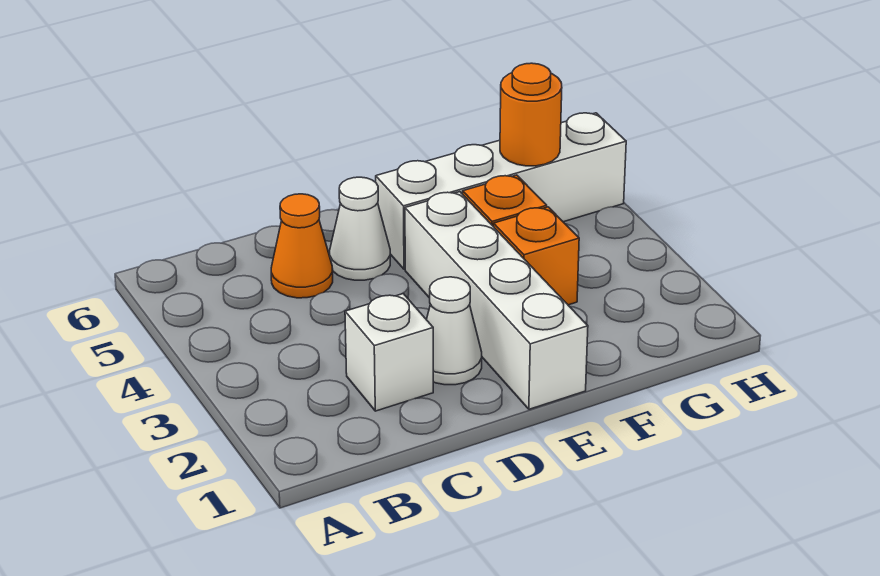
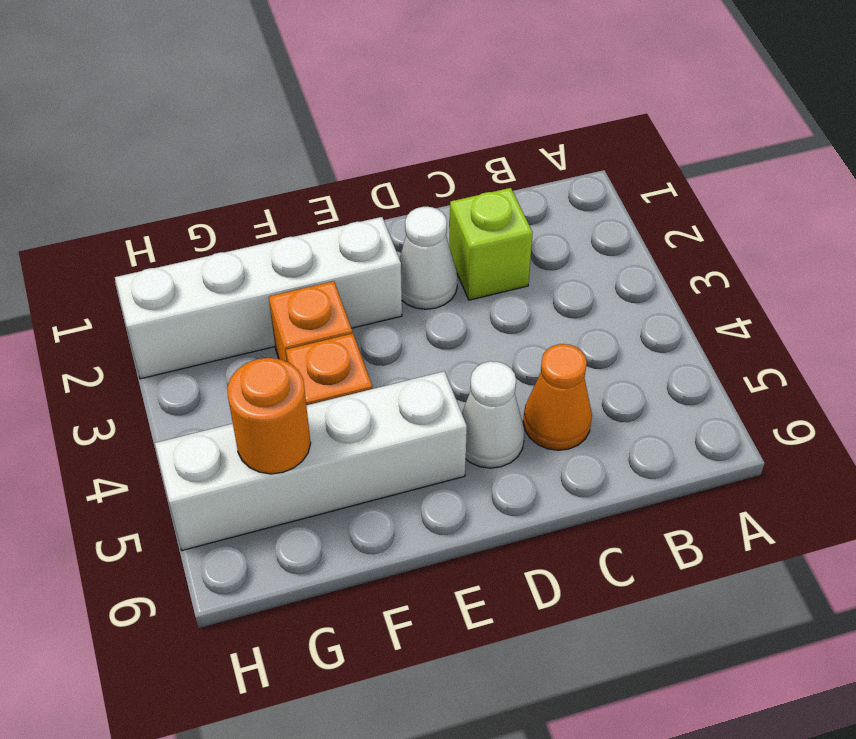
white brick C2 level 1 -> lime brick C2 level 1
white brick E1:E4 level 1 -> white brick E2:H2 level 1

